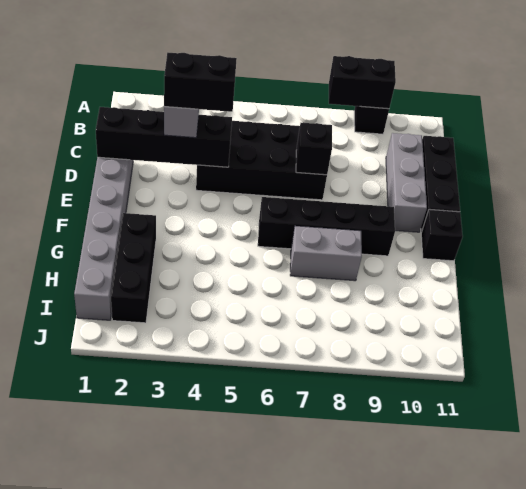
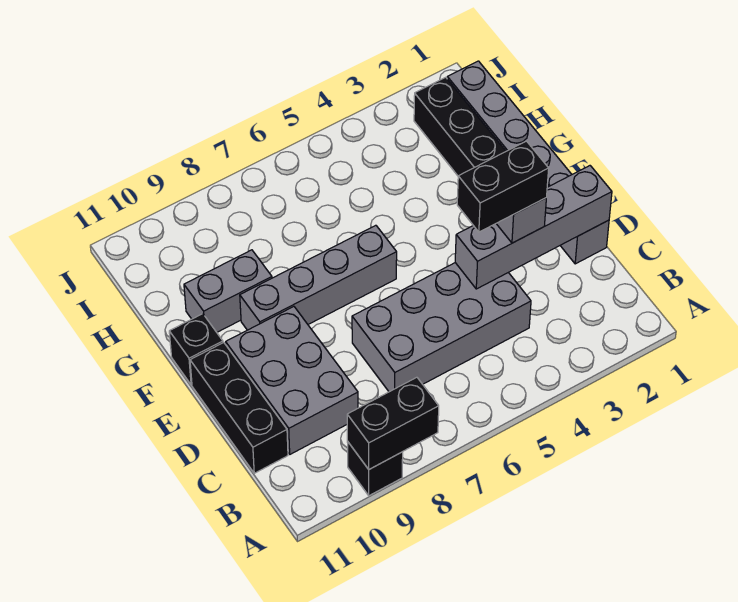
black brick C4:D7 level 1 -> grey brick C4:D7 level 1
grey brick C10:E10 level 1 -> grey brick C9:E10 level 1
black brick D1:D4 level 2 -> grey brick D1:D4 level 2
black brick D7 level 2 -> none
black brick F6:F9 level 1 -> grey brick F6:F9 level 1
grey brick G7:G8 level 1 -> grey brick G9:G10 level 1

